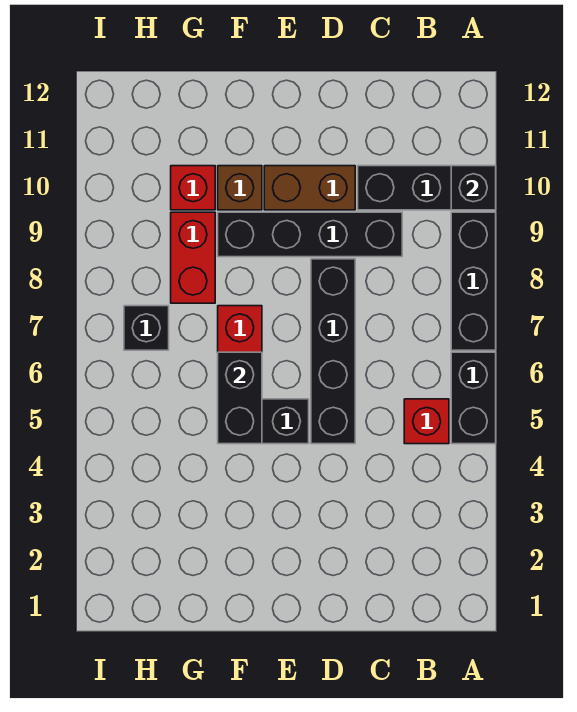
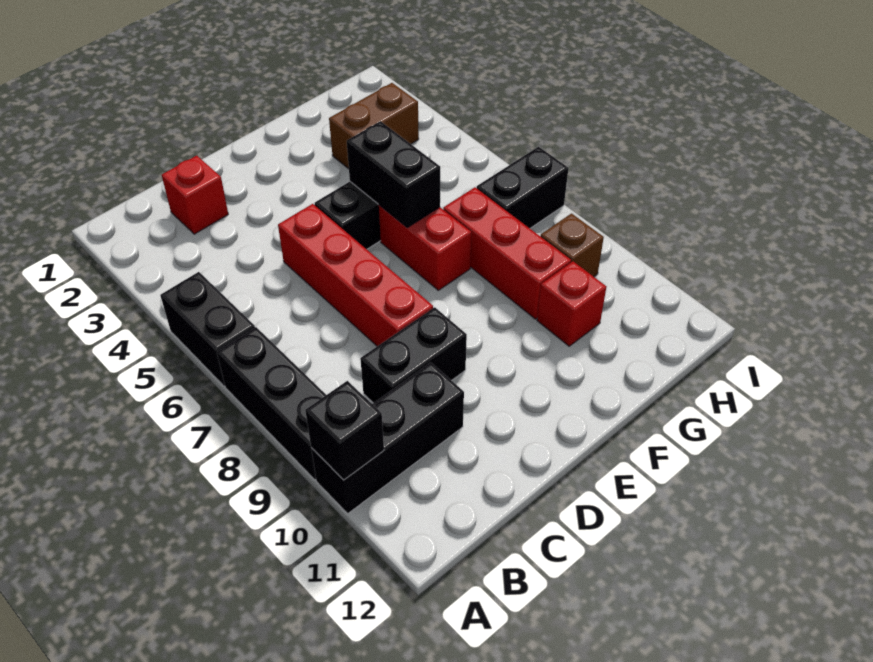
red brick B5 level 1 -> red brick C2 level 1
black brick C9:F9 level 1 -> black brick C9:D9 level 1
black brick D5:D8 level 1 -> red brick D5:D8 level 1
brown brick D10:E10 level 1 -> brown brick G3:H3 level 1
brown brick F10 level 1 -> brown brick H9 level 1
red brick G8:G9 level 1 -> red brick G7:G9 level 1
black brick H7 level 1 -> black brick H7:I7 level 1

